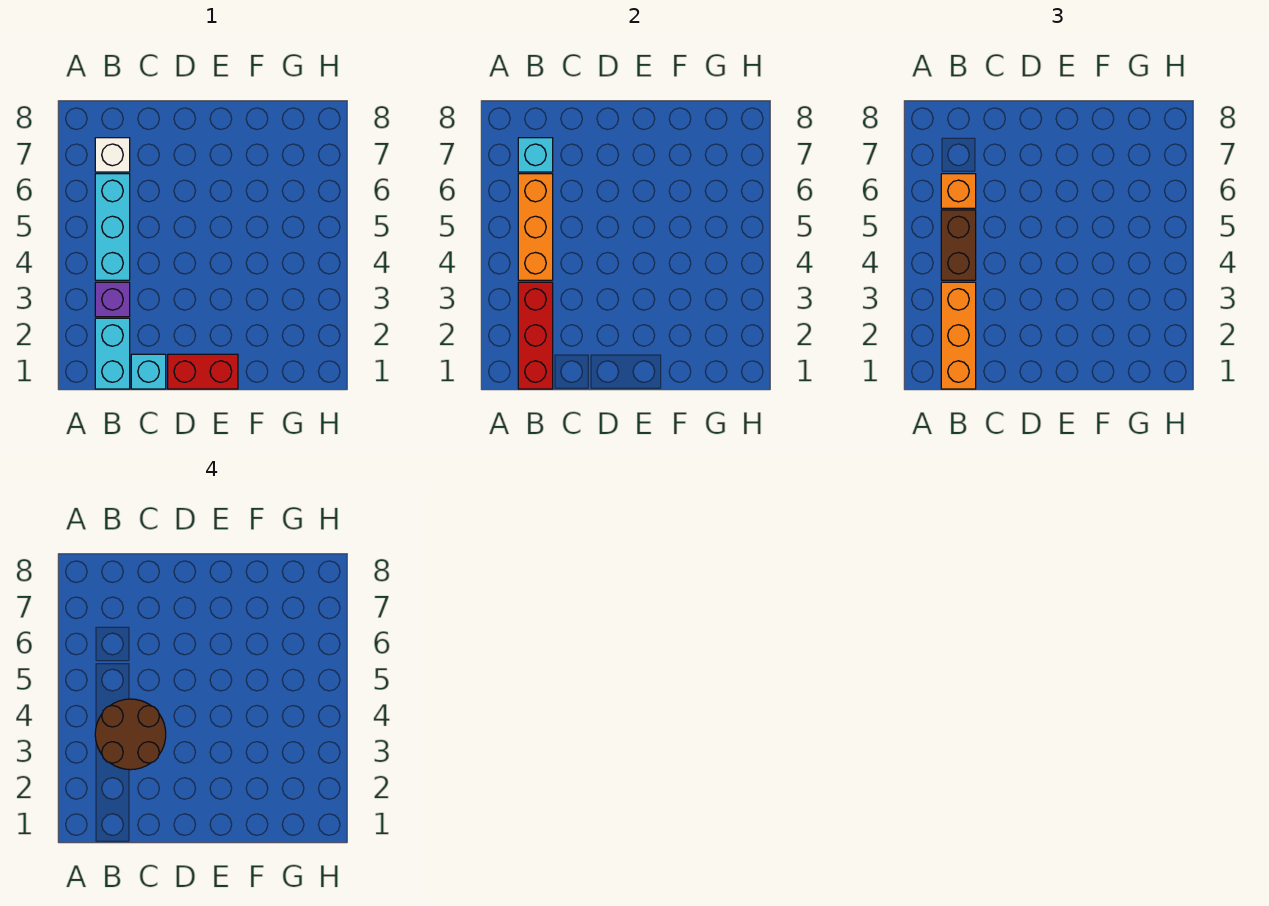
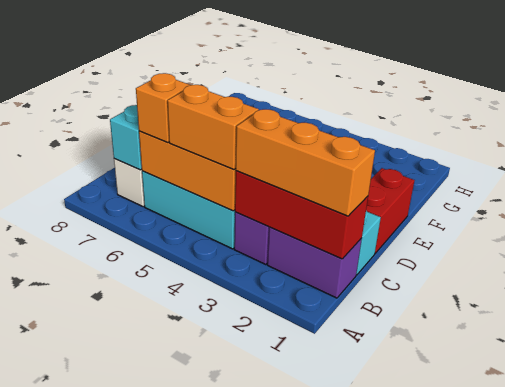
cyan brick B1:B2 level 1 -> purple brick B1:B2 level 1
brown round brick B3:C4 level 4 -> none
brown brick B4:B5 level 3 -> orange brick B4:B5 level 3

